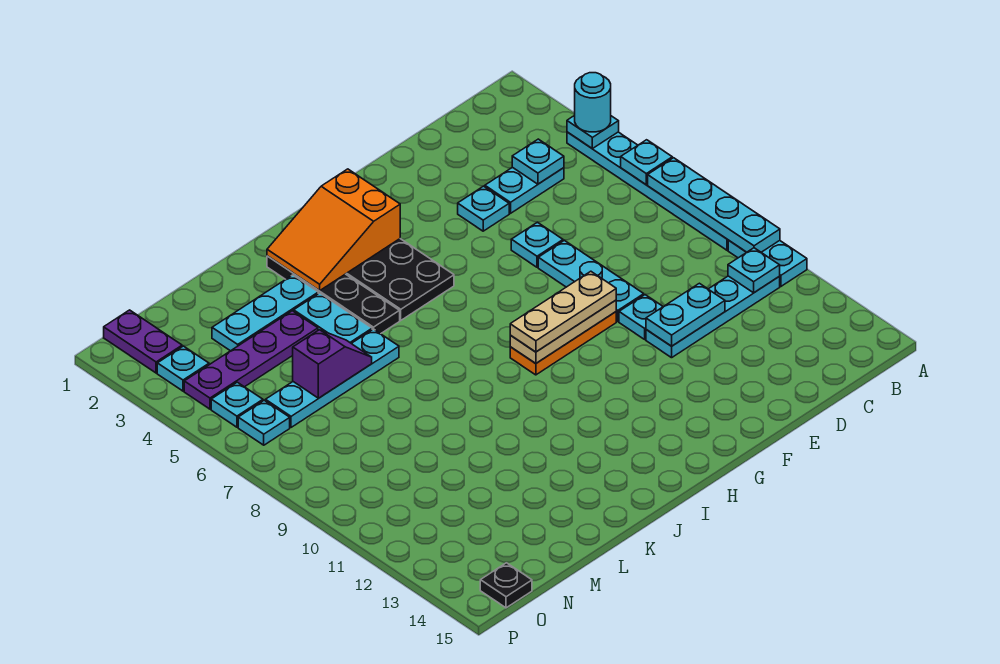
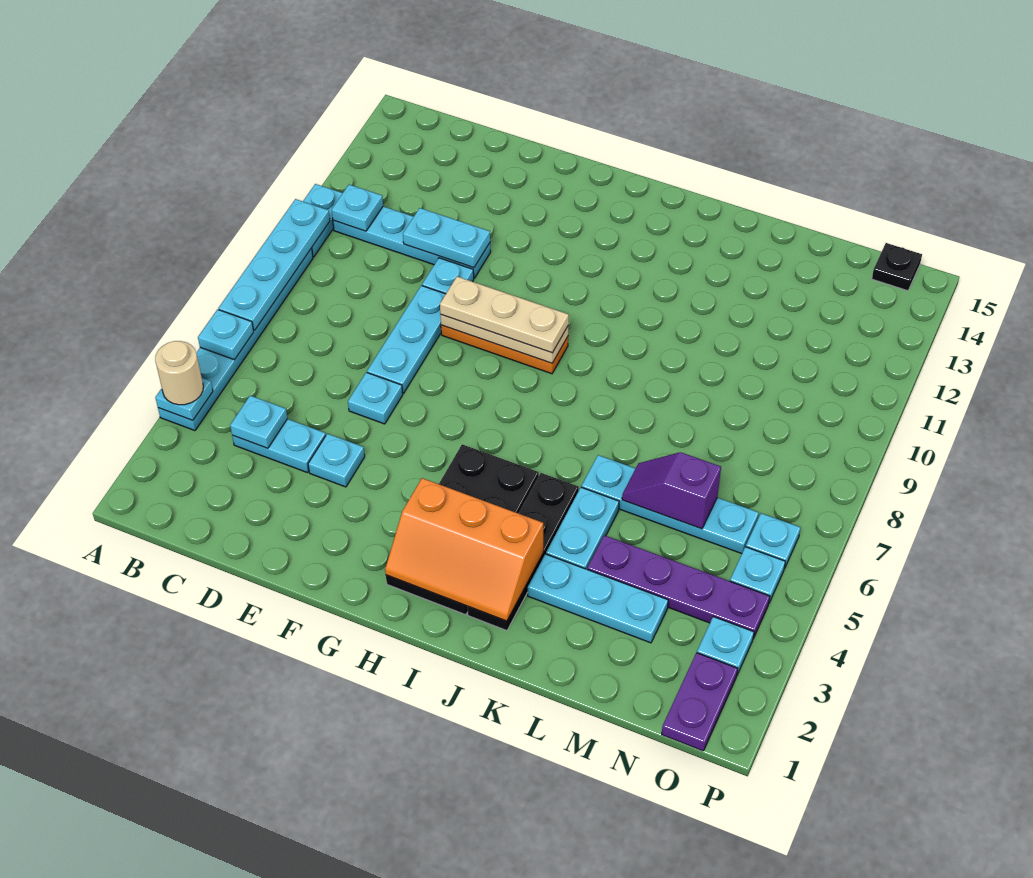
cyan round brick A4 level 3 -> tan round brick A4 level 3
orange slope H2:J3 level 2 top H -> orange slope H2:J3 level 2 top 3

